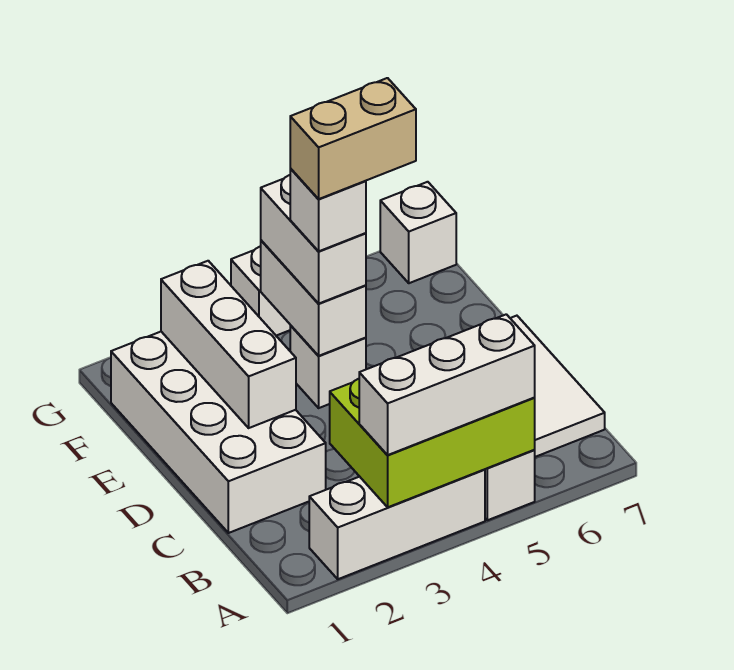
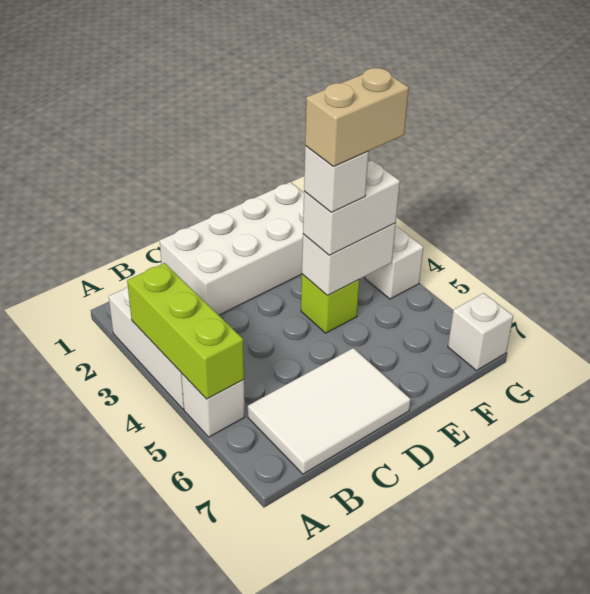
lime brick A3:B5 level 2 -> lime brick A3:A5 level 2
white brick A3:A5 level 3 -> none
white brick D2:F2 level 2 -> none
white brick E4 level 1 -> lime brick E4 level 1
tan brick E4:E5 level 5 -> tan brick E4:F4 level 5

